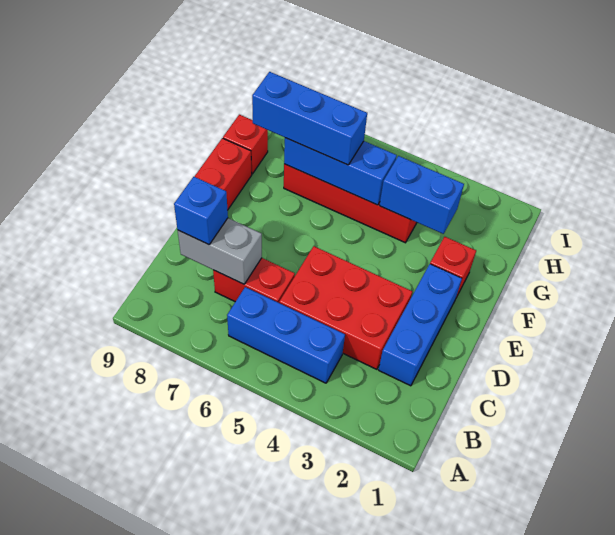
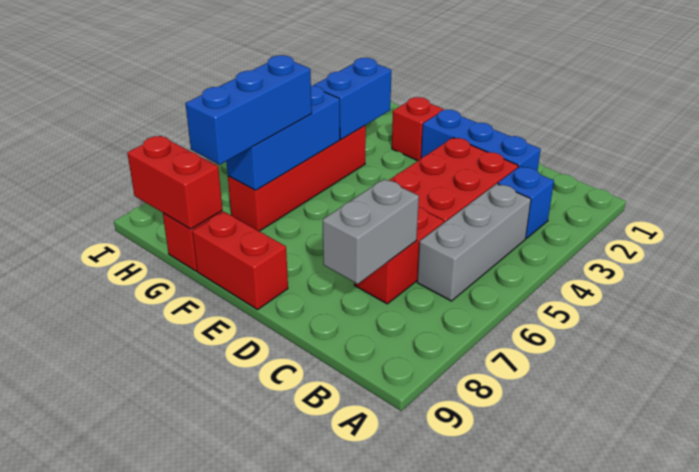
blue brick B4:B6 level 1 -> grey brick B4:B6 level 1
blue brick C8 level 3 -> blue brick B3 level 1
none -> red brick G9:H9 level 2

